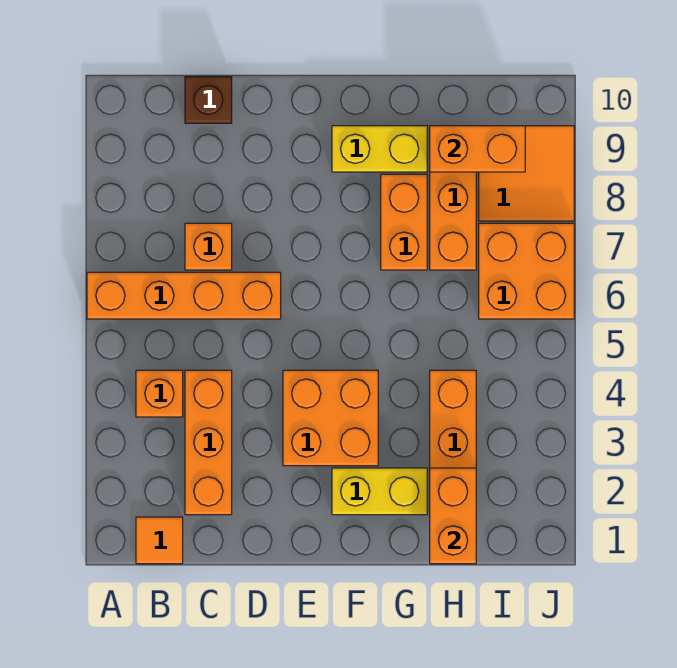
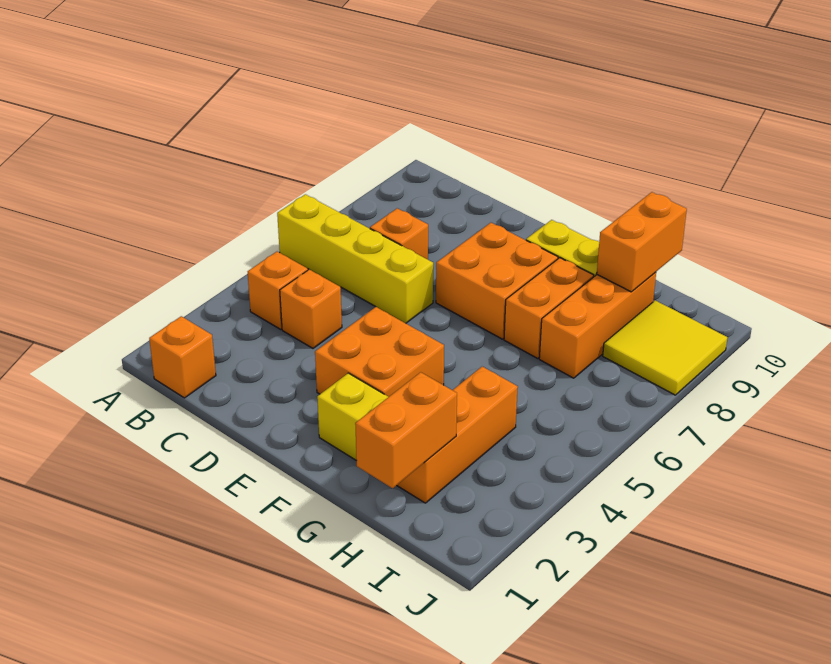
orange brick A6:D6 level 1 -> yellow brick A6:D6 level 1
orange tile B1 level 1 -> orange brick B1 level 1
orange brick C2:C4 level 1 -> orange brick C4 level 1
brown brick C10 level 1 -> none
orange brick H9:I9 level 2 -> orange brick H9:H10 level 2
orange brick I6:J7 level 1 -> orange brick E7:F8 level 1
orange tile I8:J9 level 1 -> yellow tile I8:J9 level 1

